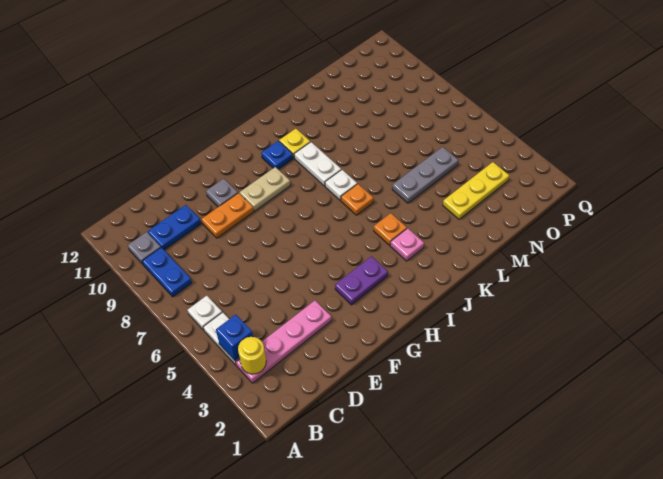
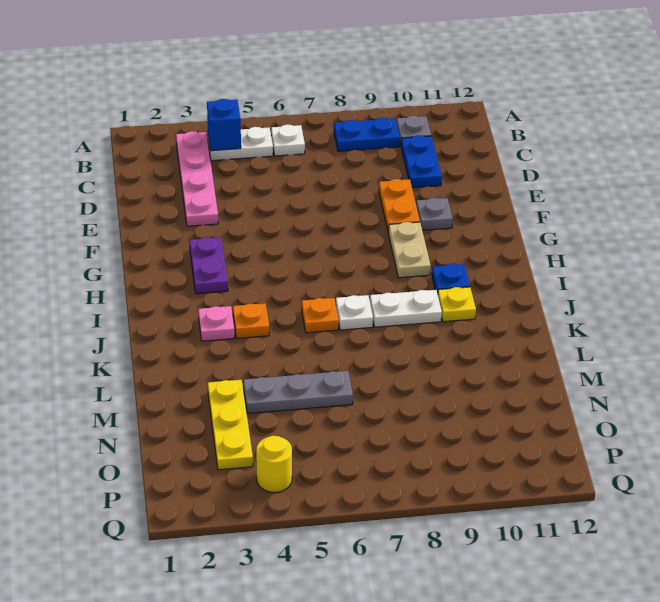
yellow round brick B3 level 2 -> yellow round brick P4 level 1
grey plate L5:N5 level 1 -> grey plate M4:M6 level 1

